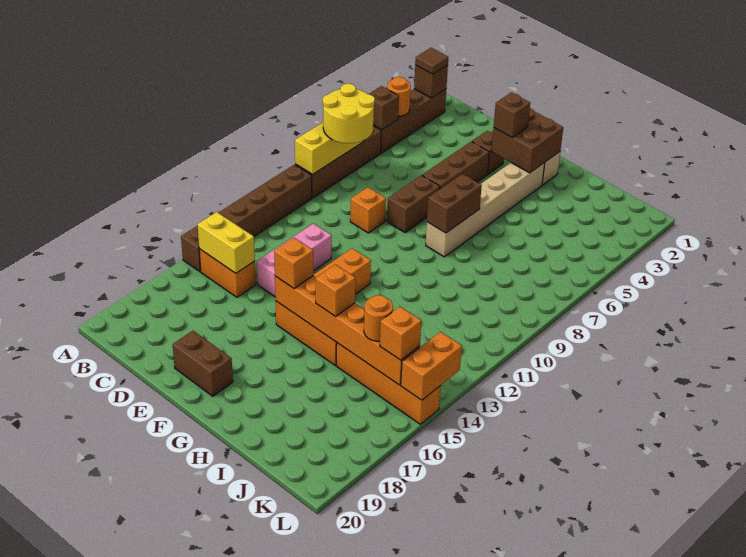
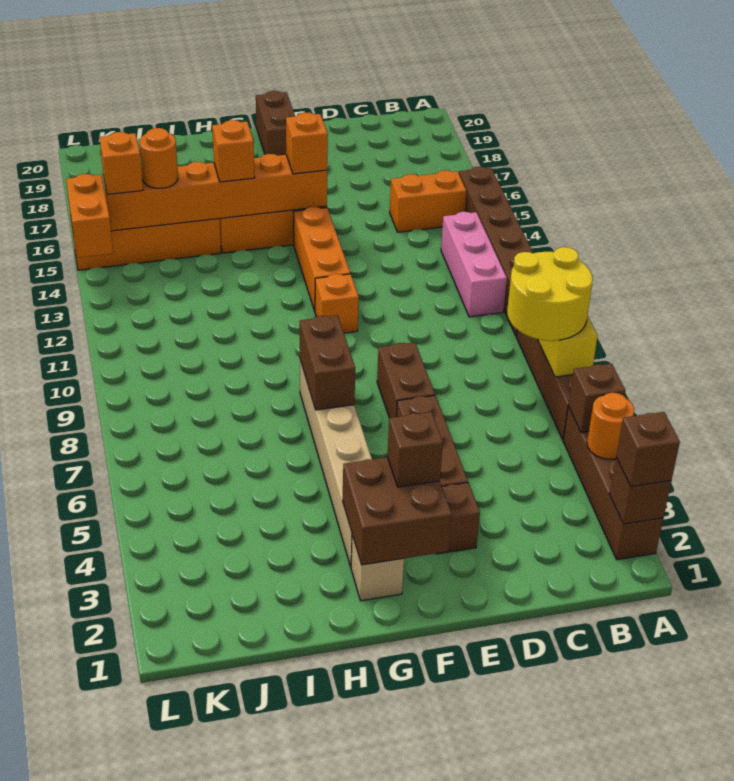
brown tile A2 level 3 -> brown brick A2 level 3
yellow brick B15:C15 level 2 -> none
orange brick D9 level 1 -> orange brick F11 level 1
pink brick D12:D14 level 1 -> pink brick B11:B13 level 1
brown brick E19:F19 level 1 -> brown brick F19:F20 level 1

